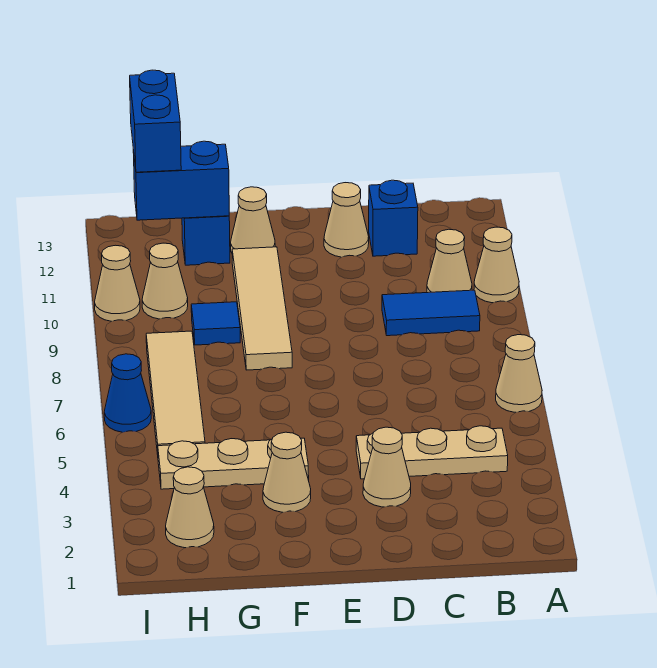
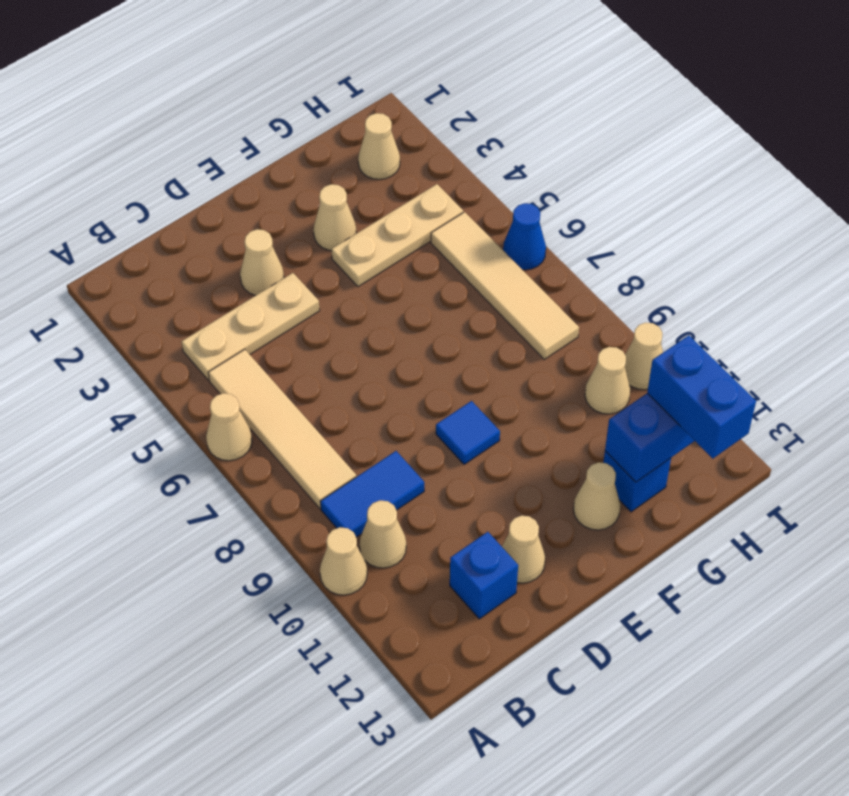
tan tile F8:F11 level 1 -> tan tile B5:B8 level 1
blue tile G9 level 1 -> blue tile E9 level 1

